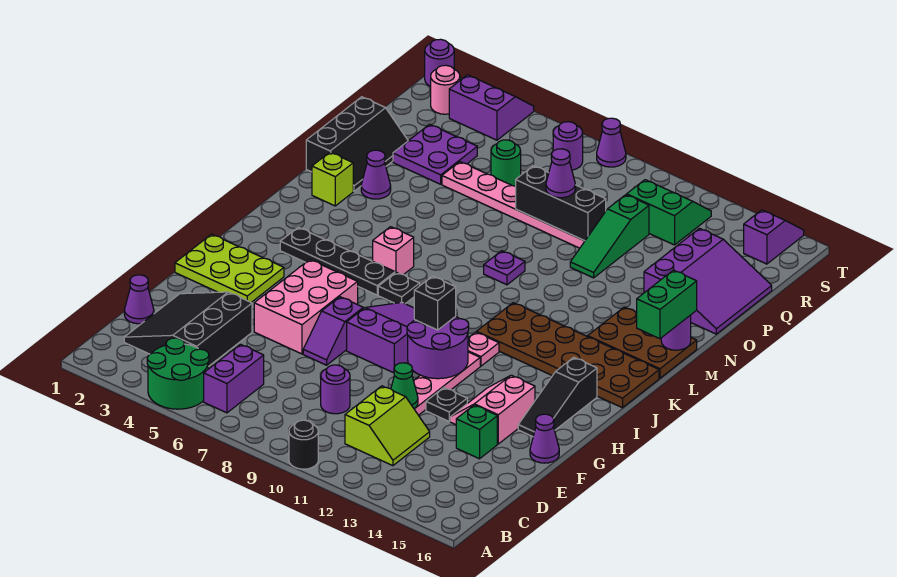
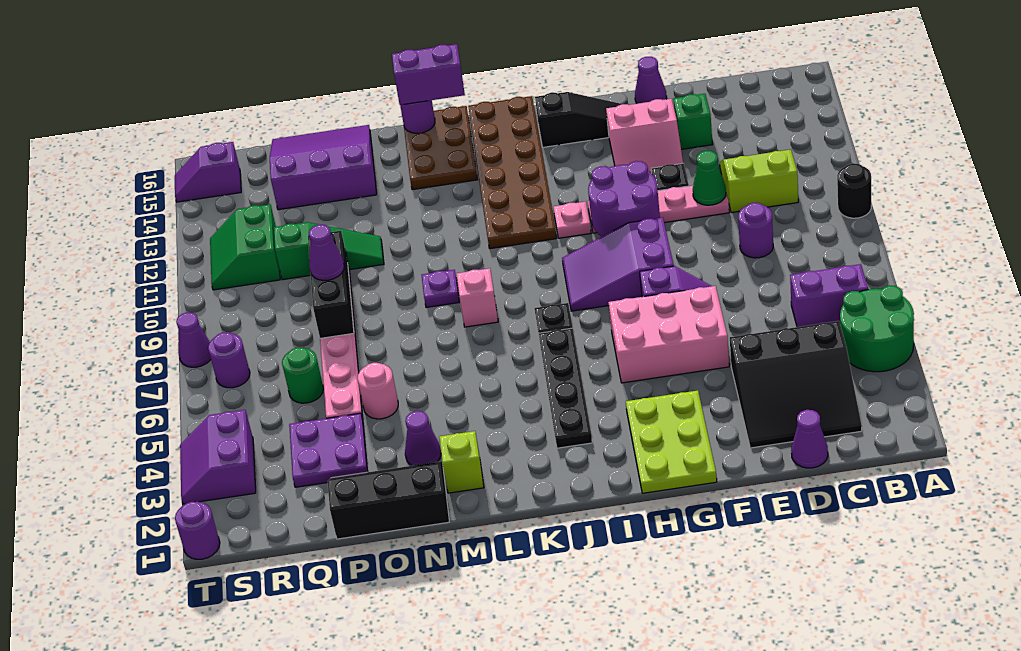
black brick H10 level 3 -> none
pink brick K6 level 1 -> pink brick L8 level 1
green brick L16:M16 level 3 -> purple brick L16:M16 level 3
pink round brick S2 level 1 -> pink round brick O5 level 1

